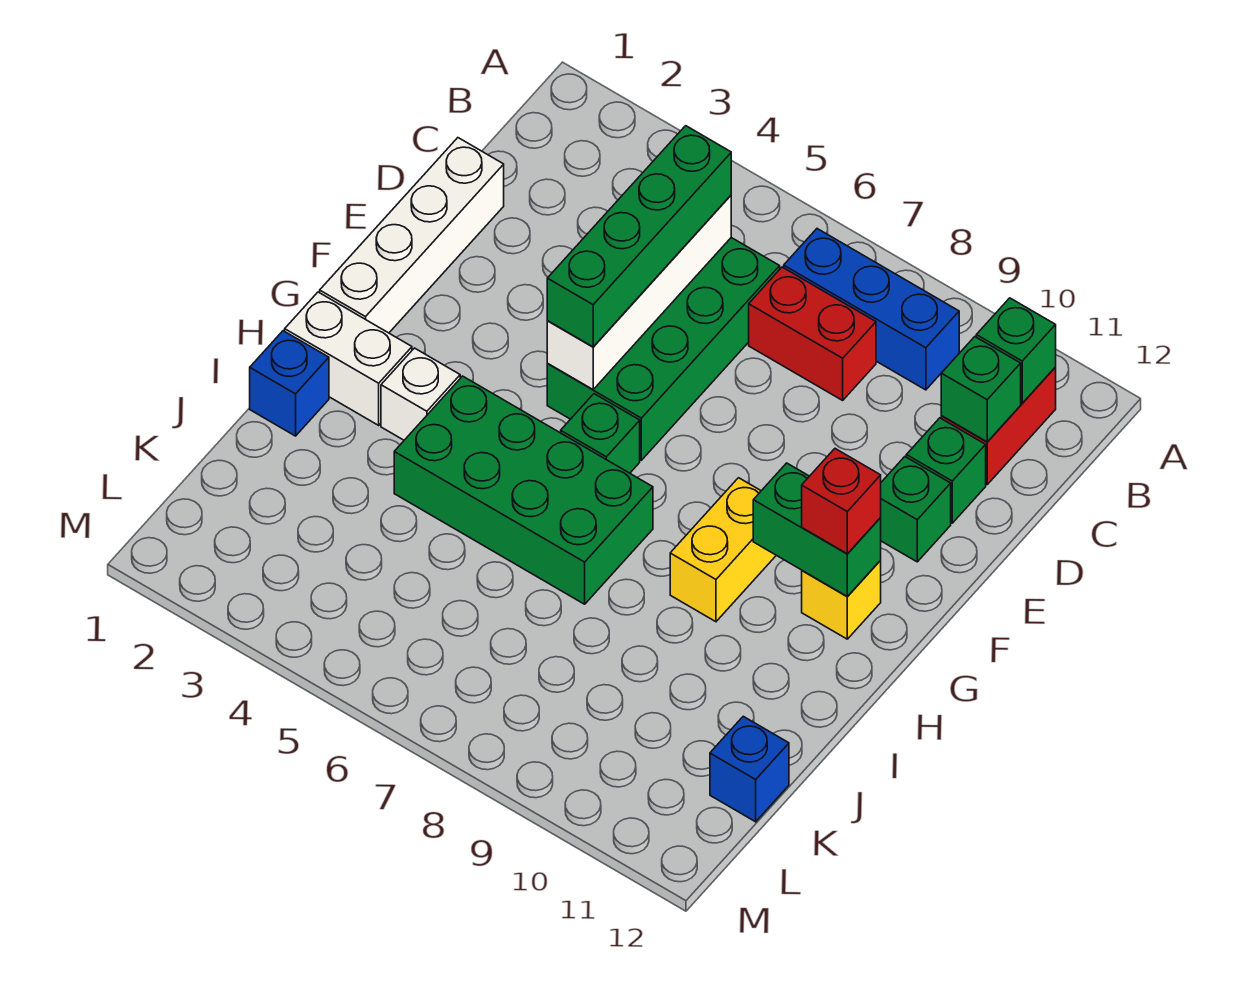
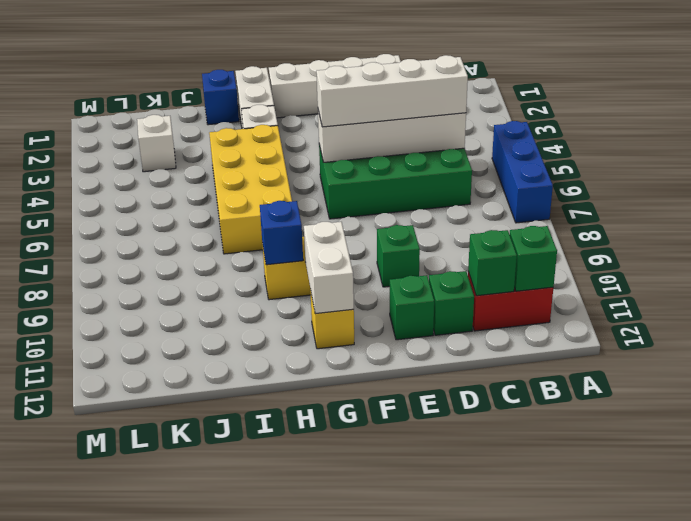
blue brick B7:B9 level 1 -> blue brick A5:A7 level 1
green brick C5:F5 level 3 -> white brick C5:F5 level 3
red brick C7:C8 level 1 -> none
green brick G6 level 1 -> green brick E9 level 1
green brick G10:G11 level 2 -> white brick G10:G11 level 2
red brick G11 level 3 -> none
green brick H4:I7 level 1 -> yellow brick H4:I7 level 1
none -> white brick K3 level 1
blue brick K12 level 1 -> blue brick H9 level 2

